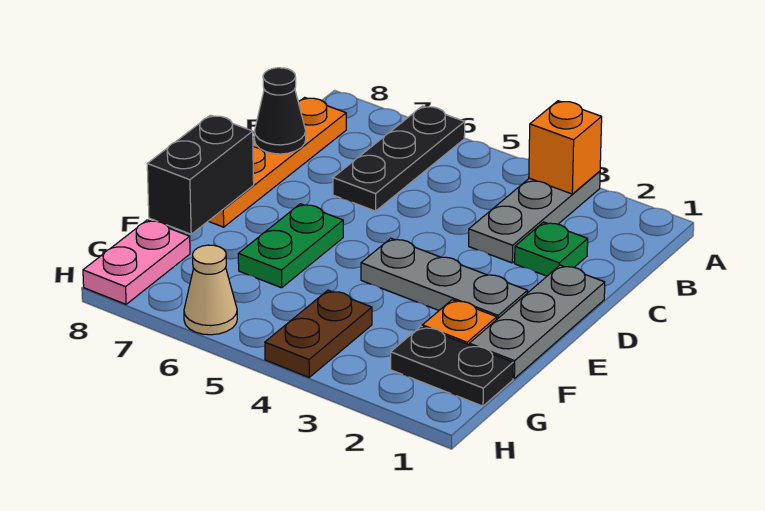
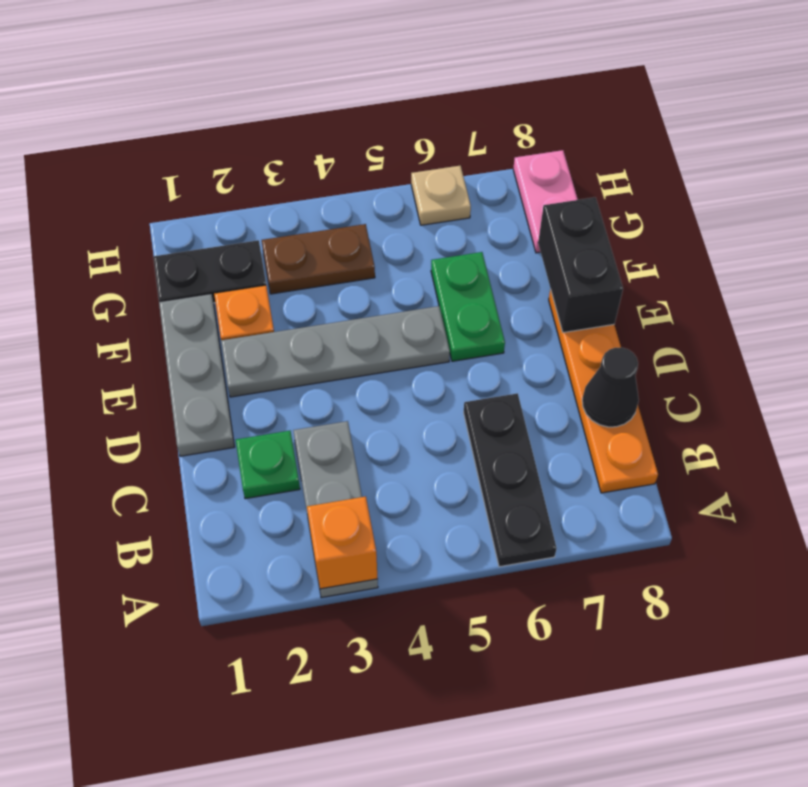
grey plate E2:E4 level 1 -> grey plate E2:E5 level 1
brown plate G4:H4 level 1 -> brown plate G3:G4 level 1
tan cone H6 level 1 -> tan plate H6 level 1

